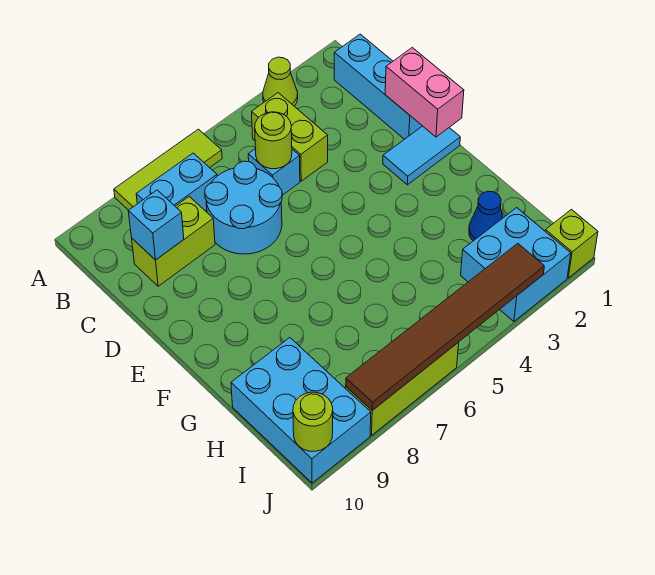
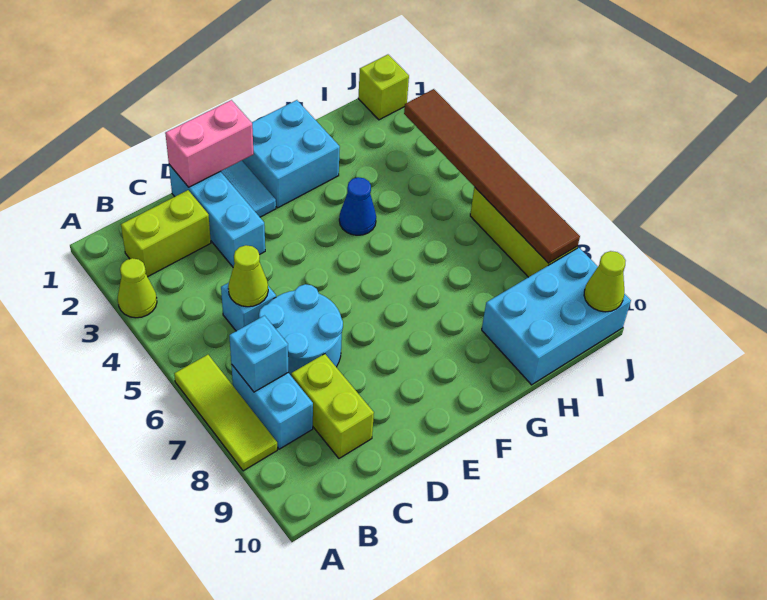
cyan brick B1:D1 level 1 -> cyan brick D1:D3 level 1
lime brick B4:C4 level 1 -> lime brick B2:C2 level 1
lime round brick C5 level 2 -> lime cone C5 level 2
cyan brick C9 level 2 -> cyan brick B7 level 2
blue cone H2 level 1 -> blue cone G4 level 1
cyan brick I2:J3 level 1 -> cyan brick F1:G2 level 1
lime round brick J10 level 2 -> lime cone J10 level 2

